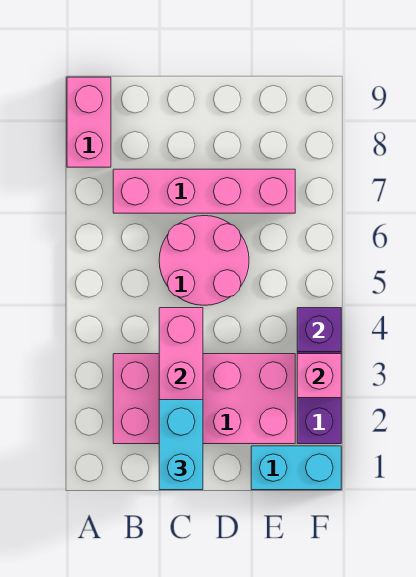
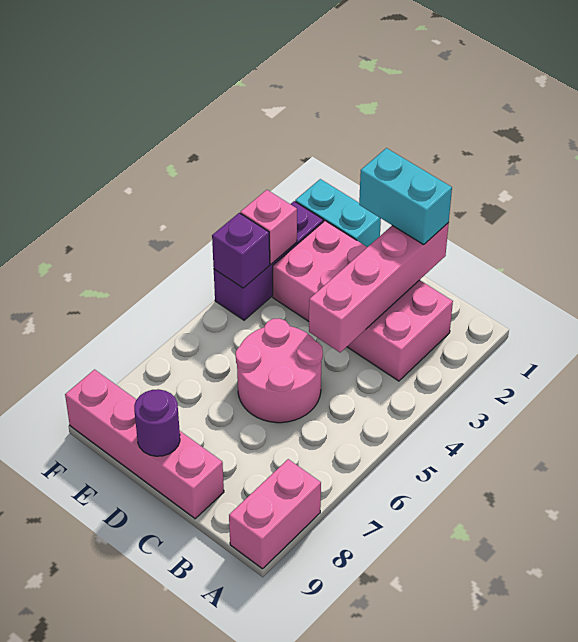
pink brick B7:E7 level 1 -> pink brick C9:F9 level 1
cyan brick C1:C2 level 3 -> cyan brick C1:D1 level 3
none -> purple round brick D9 level 2

